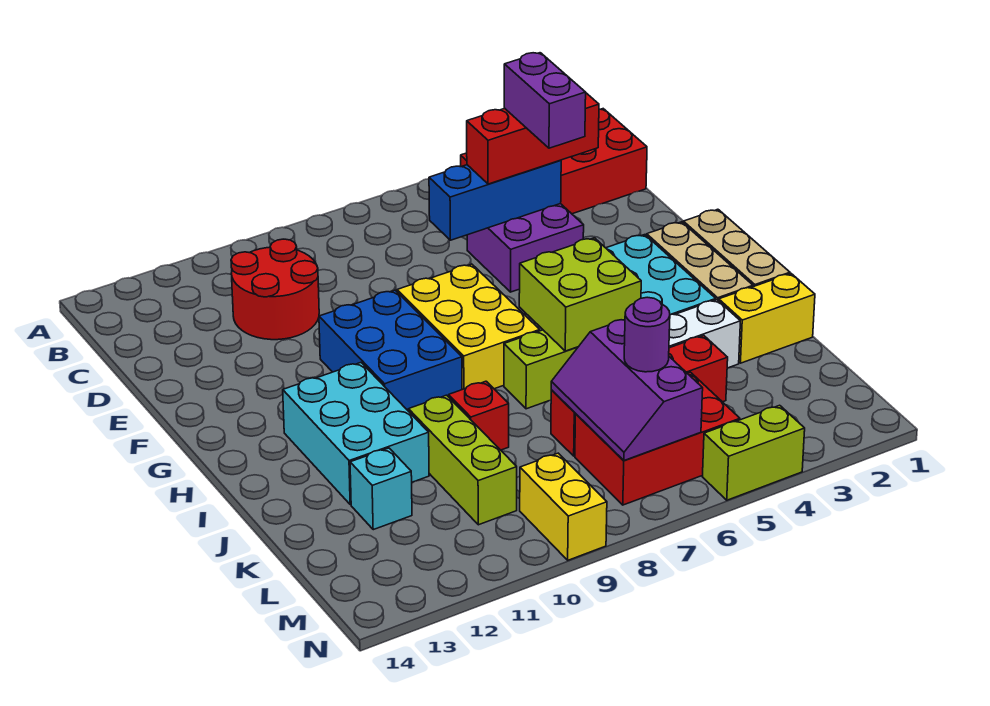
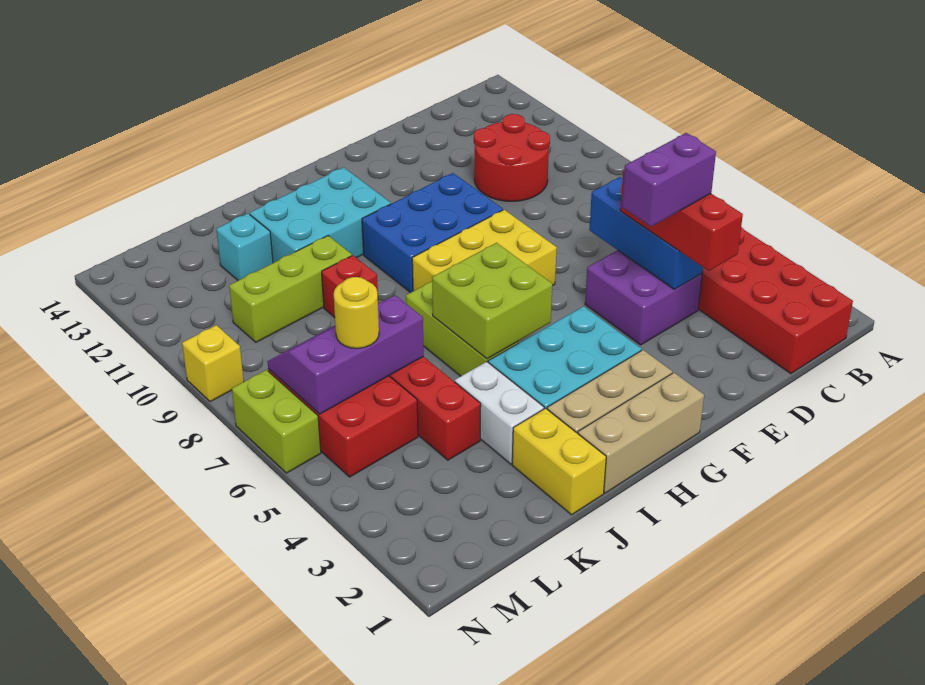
purple round brick L6 level 3 -> yellow round brick L6 level 3
yellow brick M9:N9 level 1 -> yellow brick N9 level 1
lime brick N4:N5 level 1 -> lime brick N6:N7 level 1

